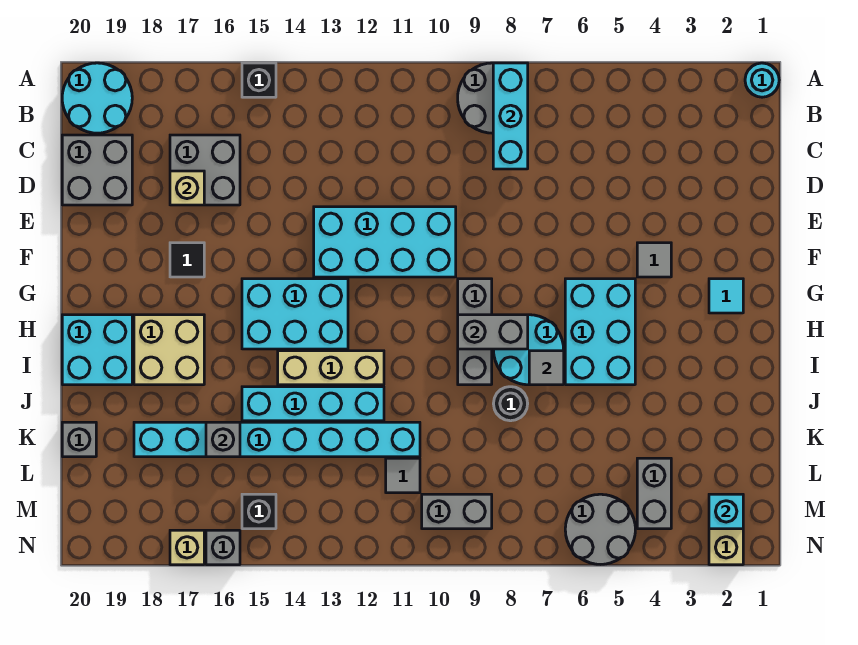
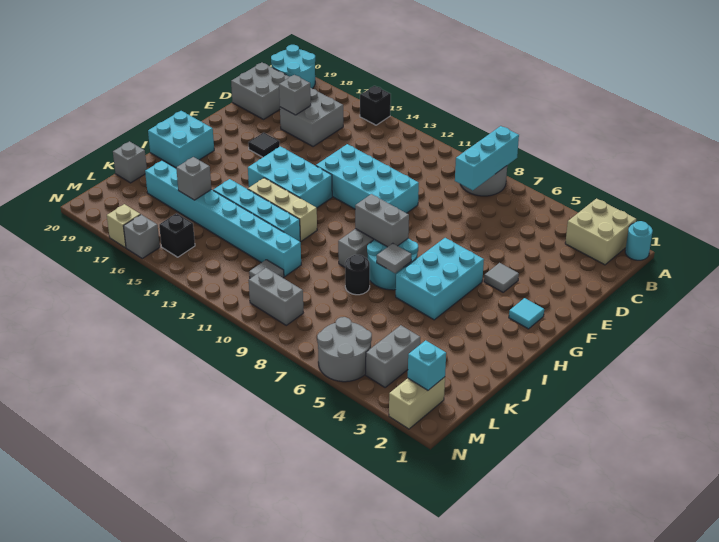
tan brick D17 level 2 -> grey brick D17 level 2
tan brick H17:I18 level 1 -> tan brick A2:B3 level 1

